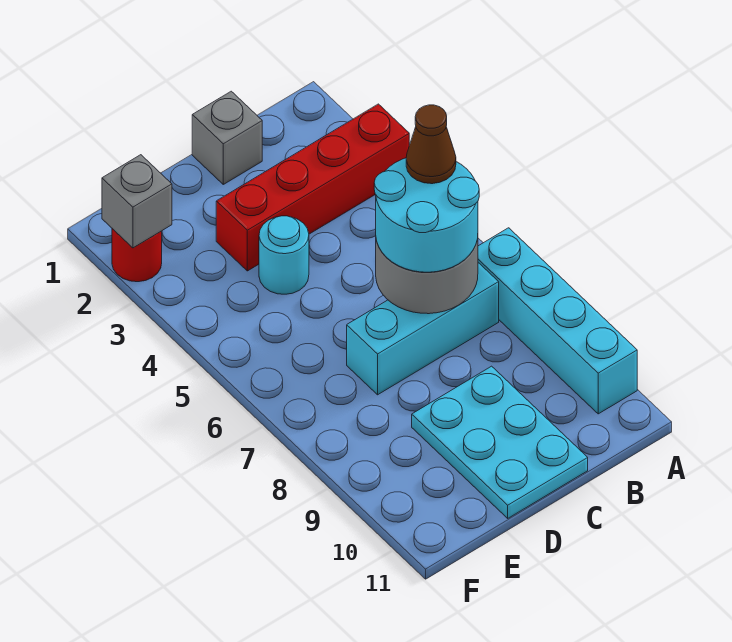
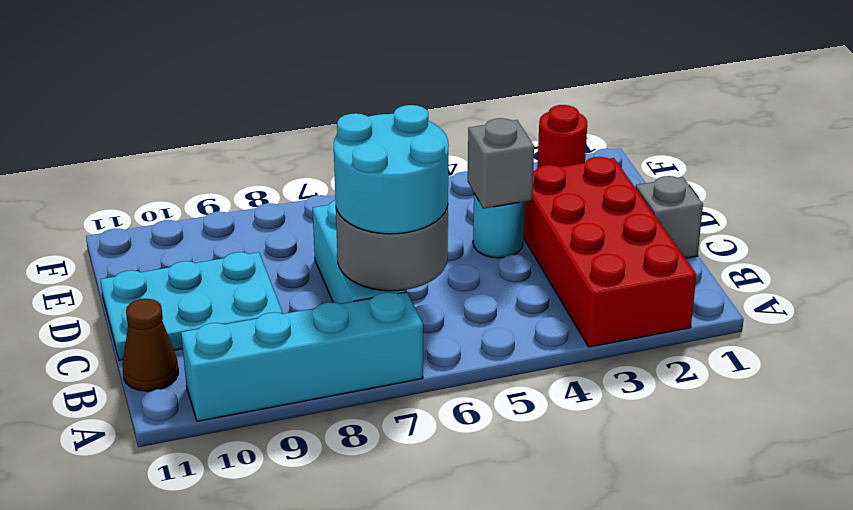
red brick A3:D3 level 1 -> red brick A2:D3 level 1
brown cone B6 level 4 -> brown cone B11 level 1
grey brick F2 level 2 -> grey brick D4 level 2

